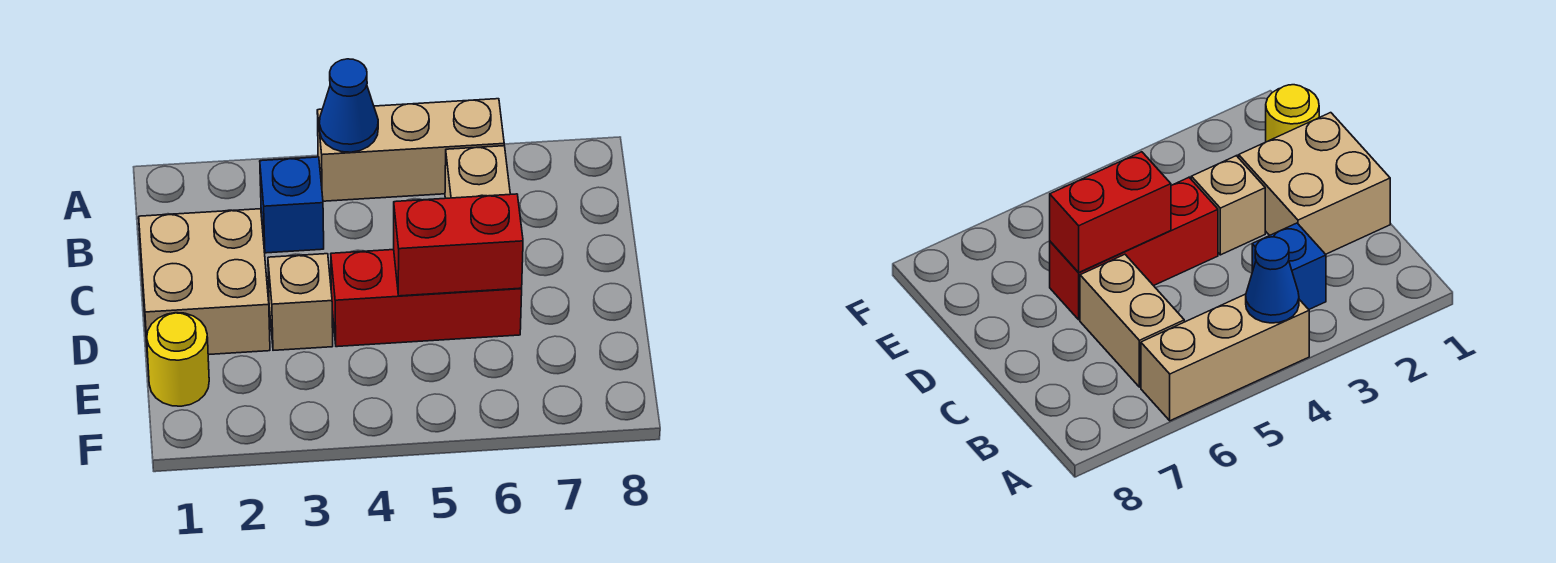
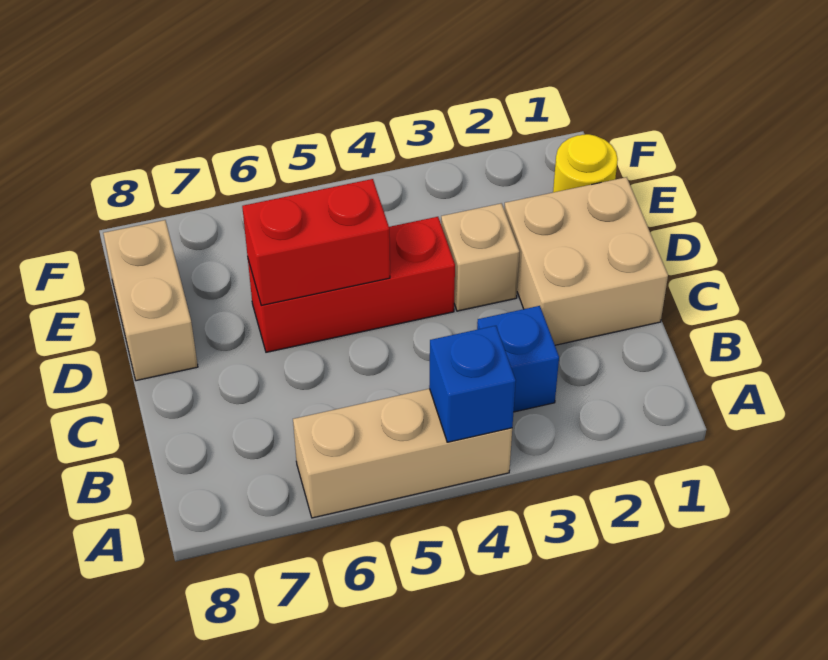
blue cone A4 level 2 -> blue brick A4 level 2
tan brick B6:C6 level 1 -> tan brick D8:E8 level 1

